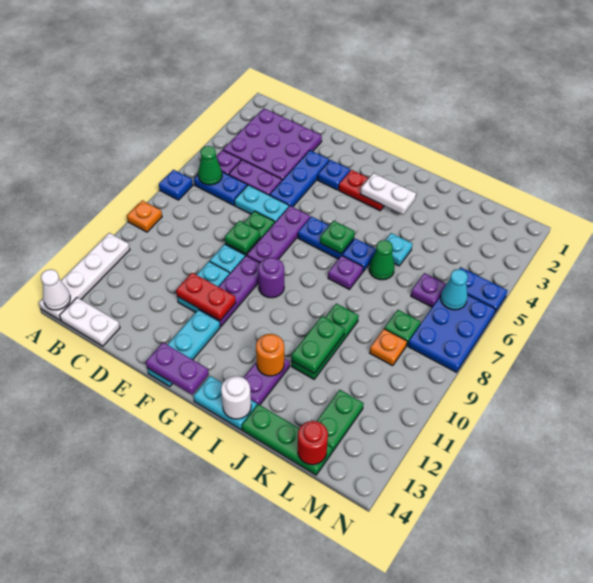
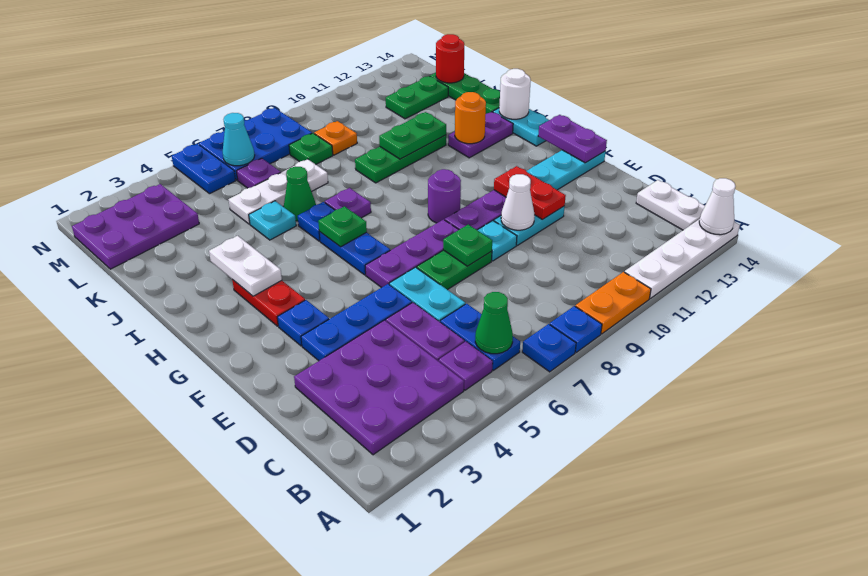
none -> blue plate A8 level 1
orange plate A9 level 1 -> orange plate A9:A10 level 1
none -> white cone E10 level 2
none -> white plate K5:K7 level 1
none -> purple plate L1:M3 level 1

